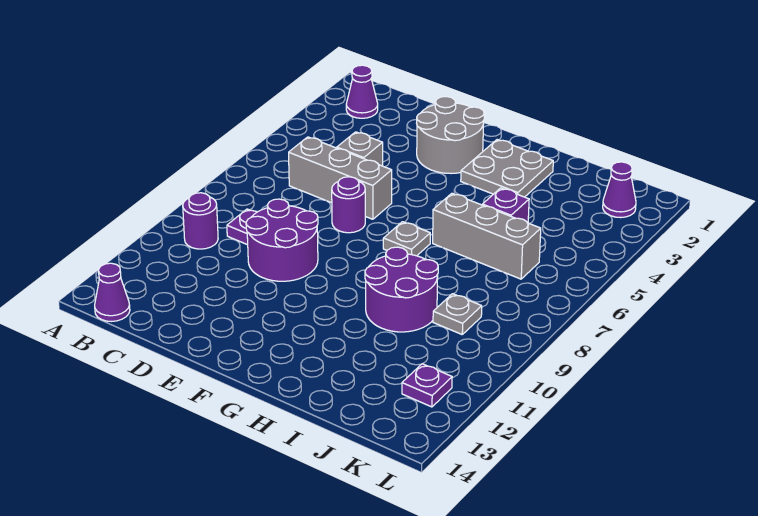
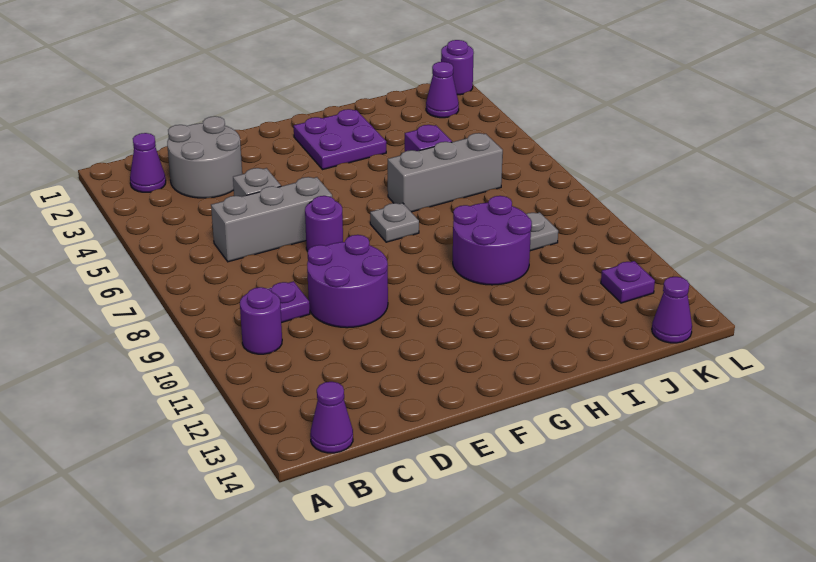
grey round brick E2:F3 level 1 -> grey round brick C2:D3 level 1
grey plate G2:H3 level 1 -> purple plate G2:H3 level 1
none -> purple cone K14 level 1
none -> purple round brick L1 level 1

